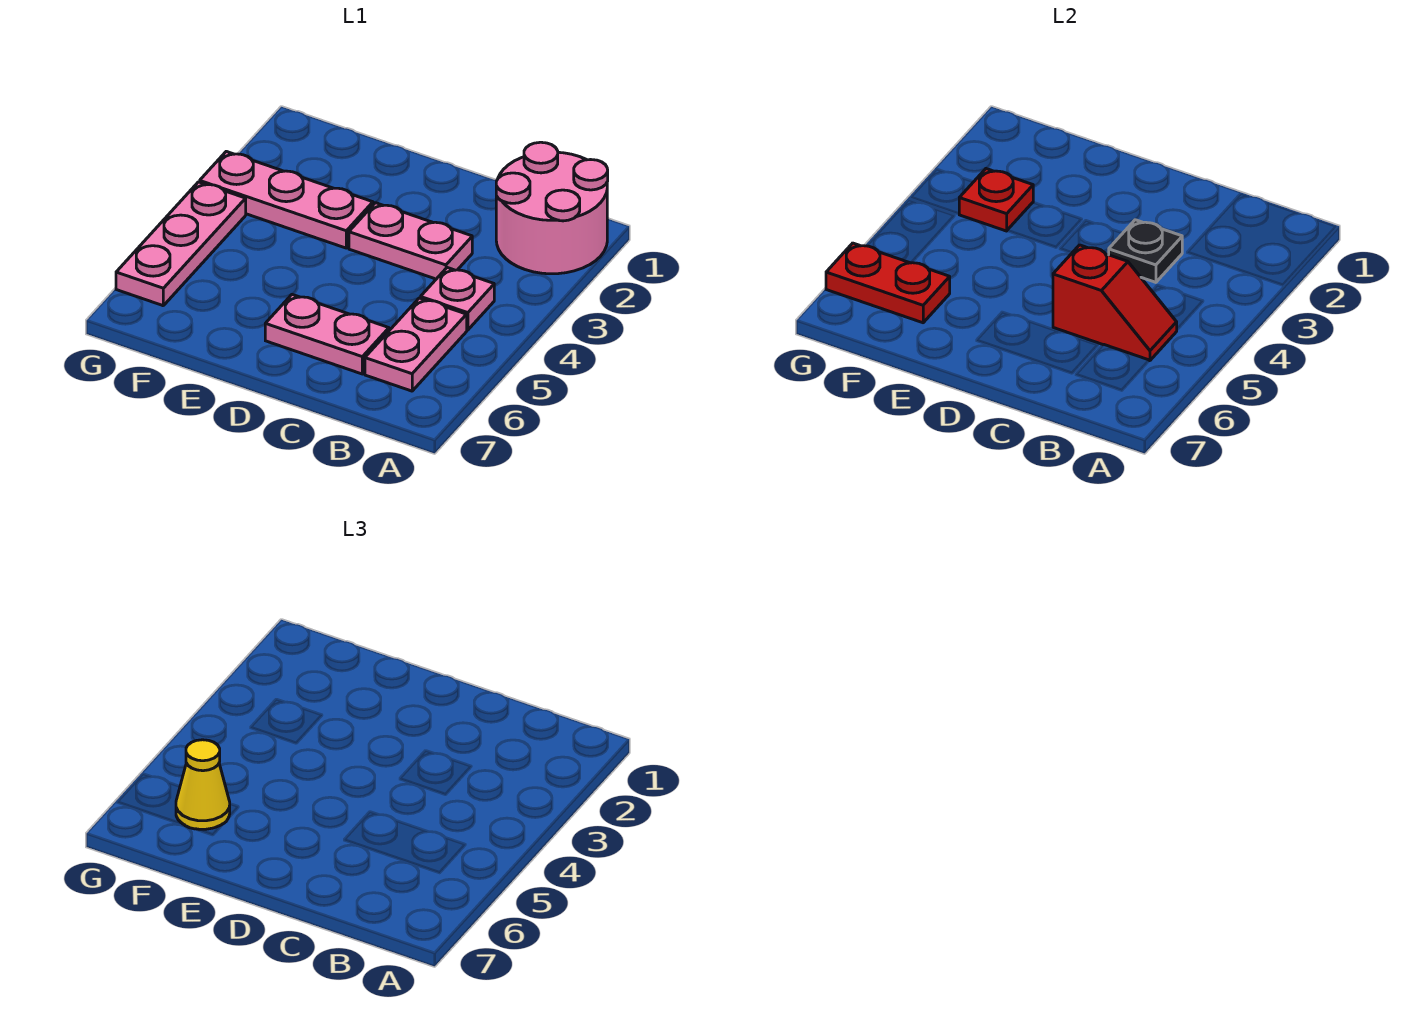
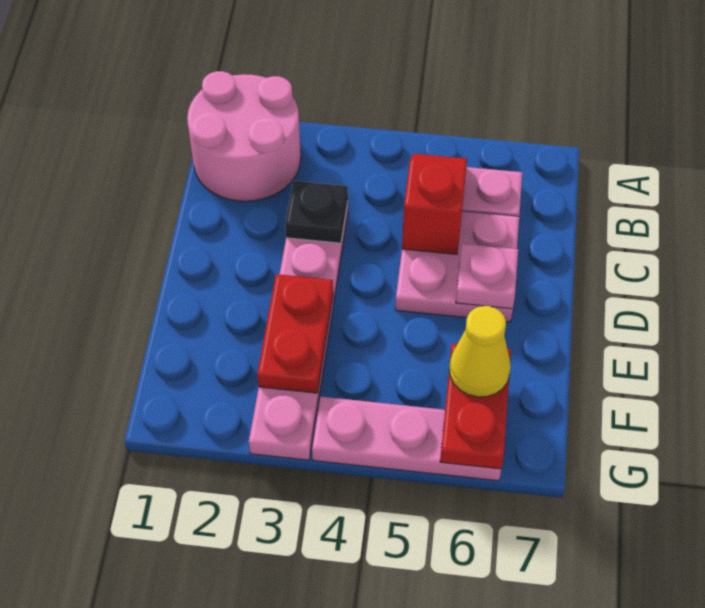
pink plate B4 level 1 -> pink plate D6 level 2
pink plate C6:D6 level 1 -> pink plate C5:D6 level 1
red plate F3 level 2 -> red plate E3:F3 level 2

